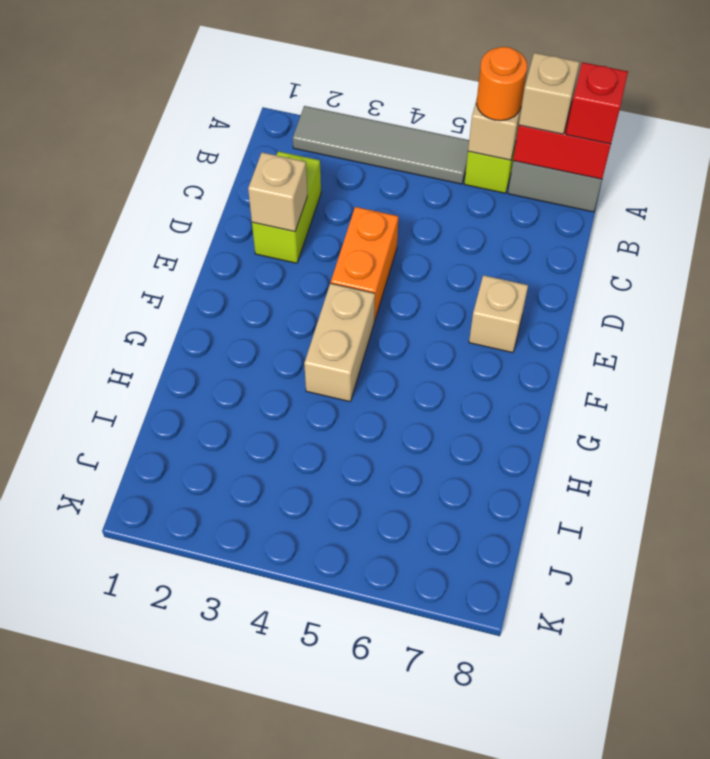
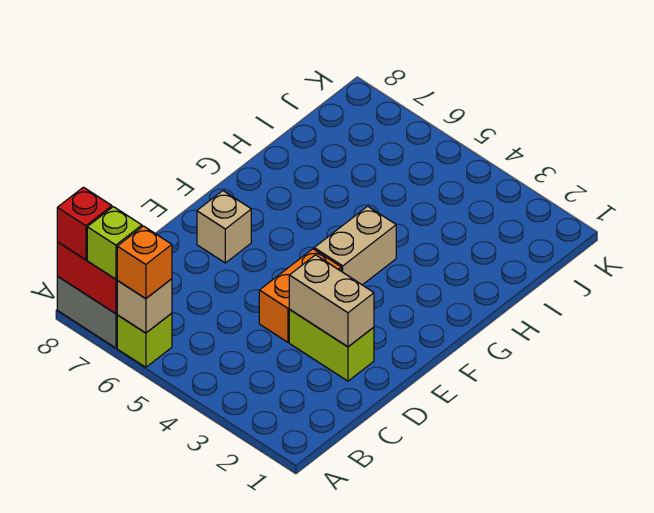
grey tile A2:A5 level 1 -> none
orange round brick A6 level 3 -> orange brick A6 level 3
tan brick A7 level 3 -> lime brick A7 level 3
lime brick C2:D2 level 1 -> lime brick D2:D3 level 1
tan brick D2 level 2 -> tan brick D2:D3 level 2

